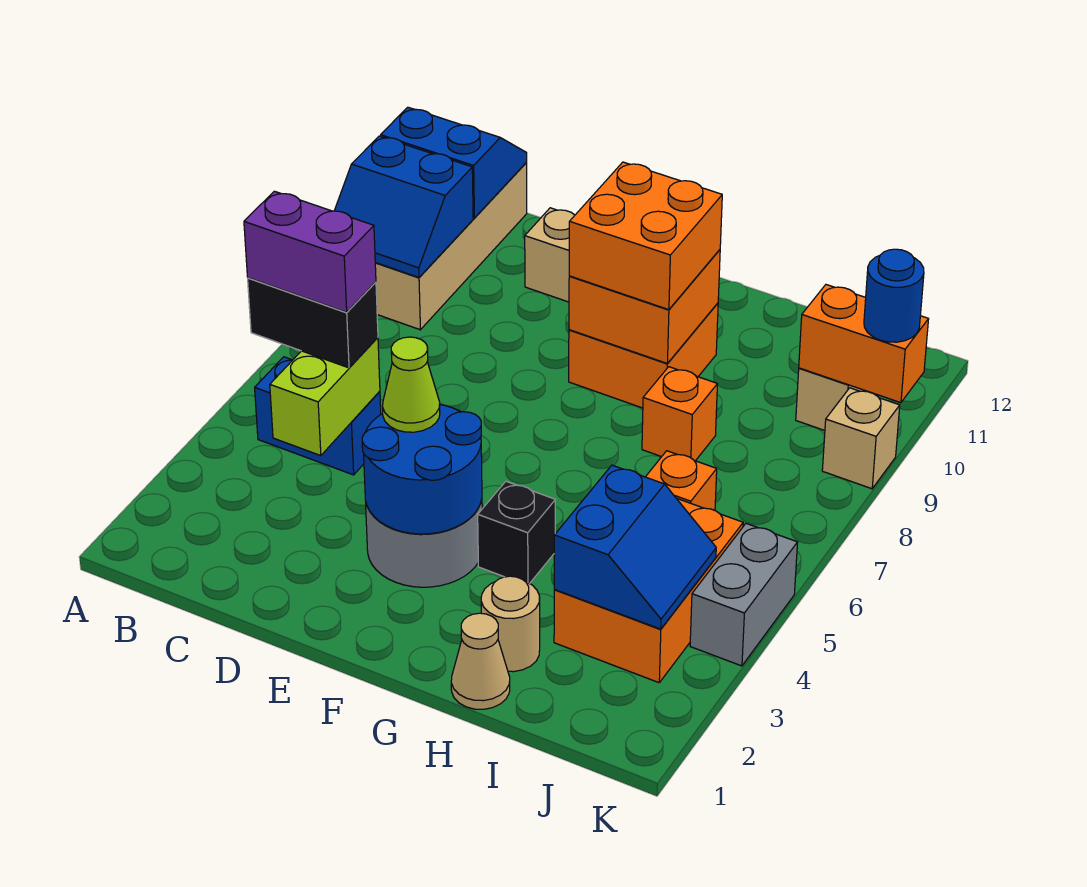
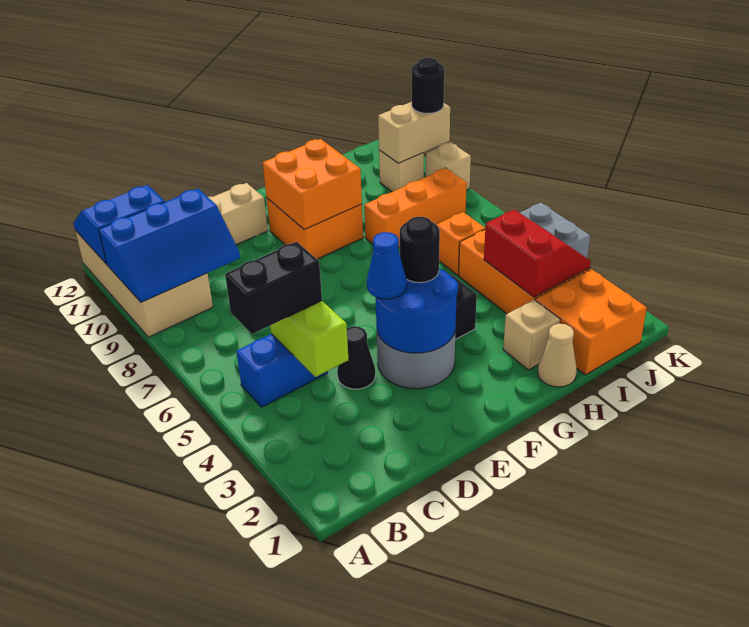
blue slope A9:B10 level 2 top 10 -> blue slope A9:C10 level 2 top 10
purple brick B5:C5 level 4 -> none
none -> black cone D4 level 1
lime cone E4 level 3 -> blue cone E4 level 3
none -> black round brick F4 level 3
orange brick F9:G10 level 3 -> orange brick I1:J2 level 1
tan round brick H2 level 1 -> tan brick H2 level 1
orange brick H8 level 1 -> orange brick H8:J8 level 1
blue slope I3:J4 level 2 top I -> red slope I3:J4 level 2 top I
orange brick J10:K10 level 2 -> tan brick J10:K10 level 2
blue round brick K10 level 3 -> black round brick K10 level 3

